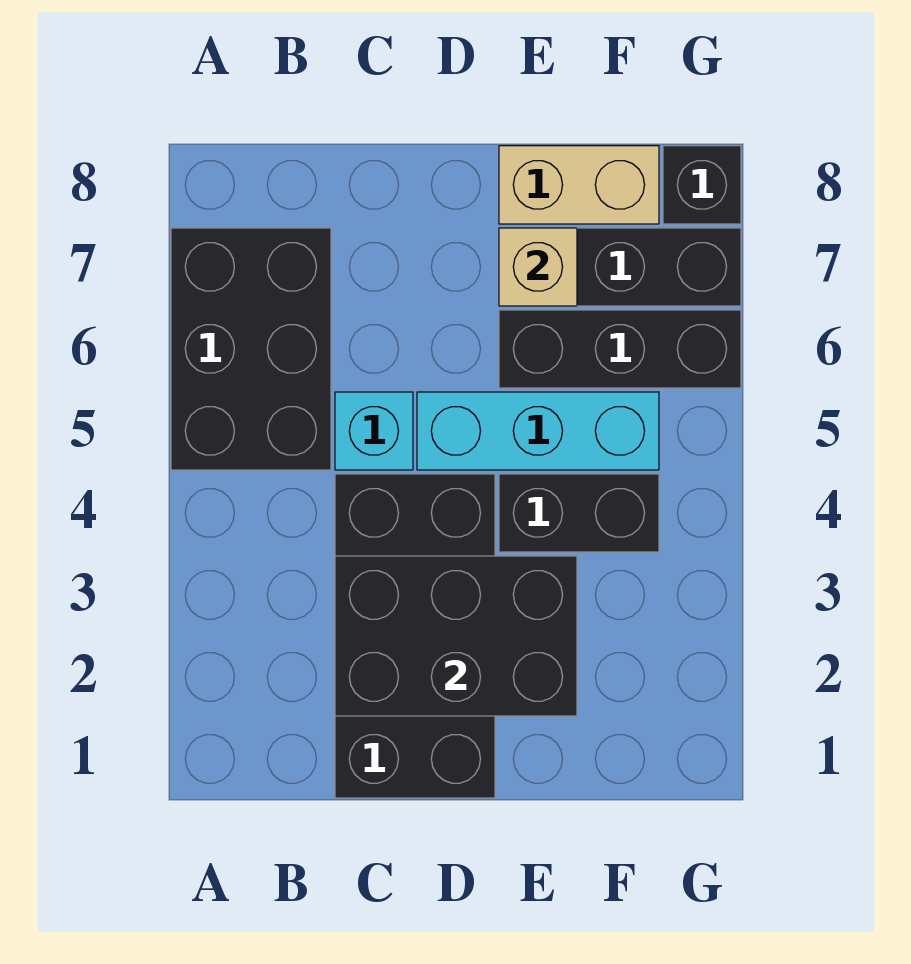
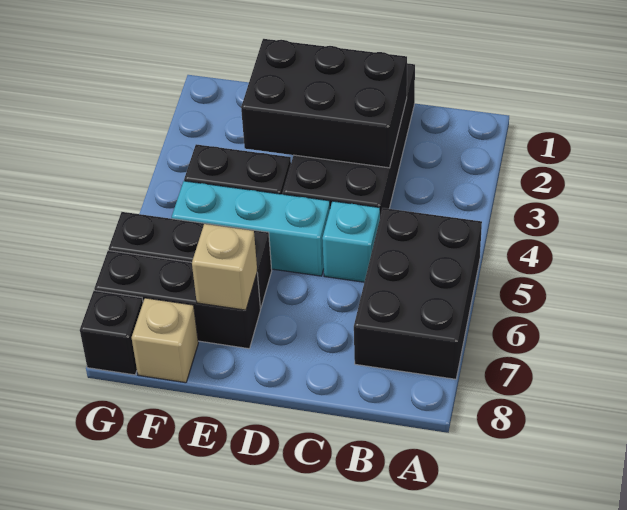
tan brick E8:F8 level 1 -> tan brick F8 level 1

